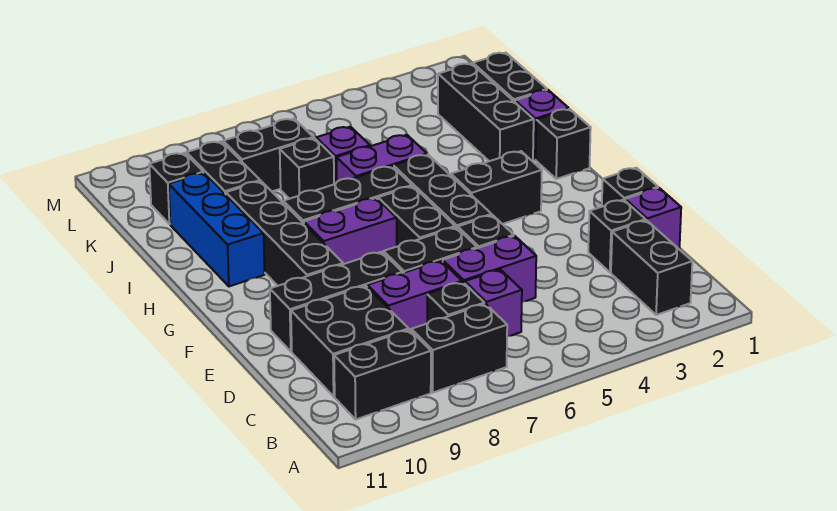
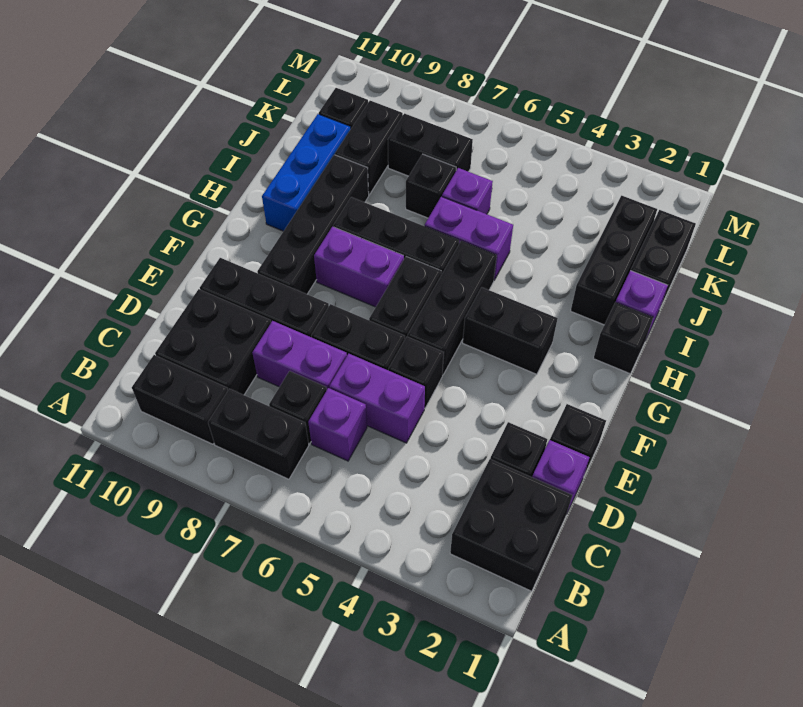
black brick B2:C2 level 1 -> black brick B1:C2 level 1

